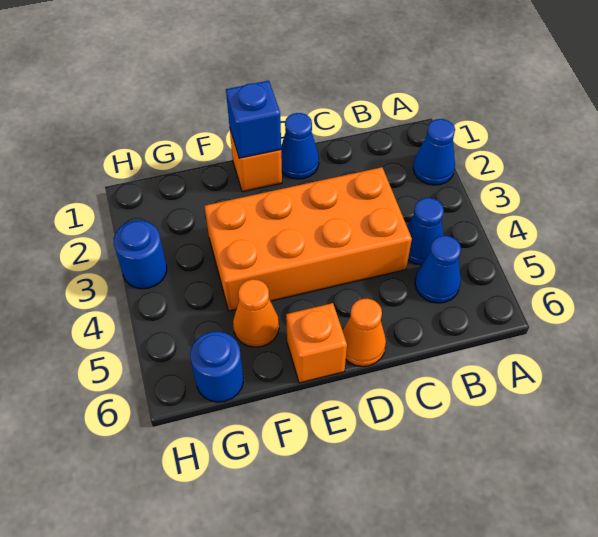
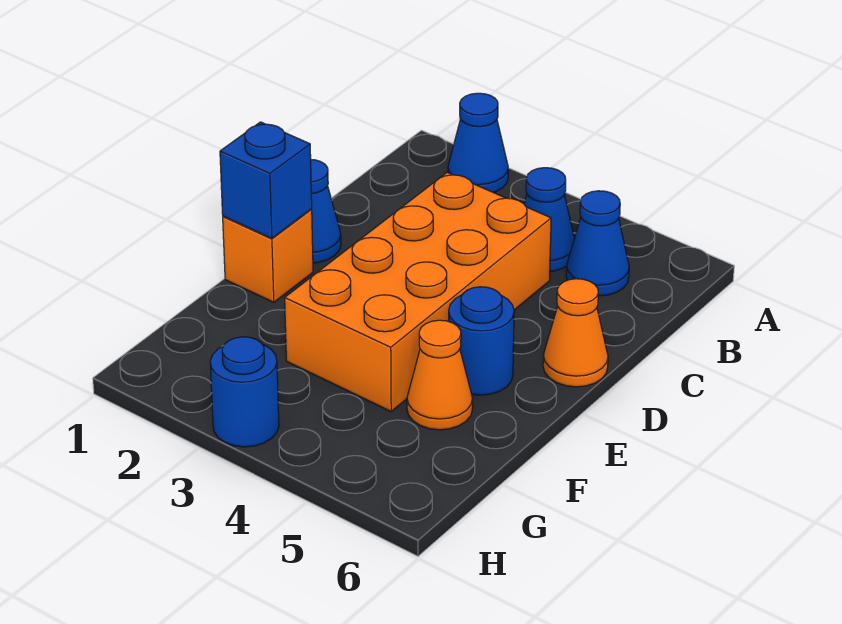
orange brick E6 level 1 -> none
blue round brick G6 level 1 -> blue round brick E5 level 1

